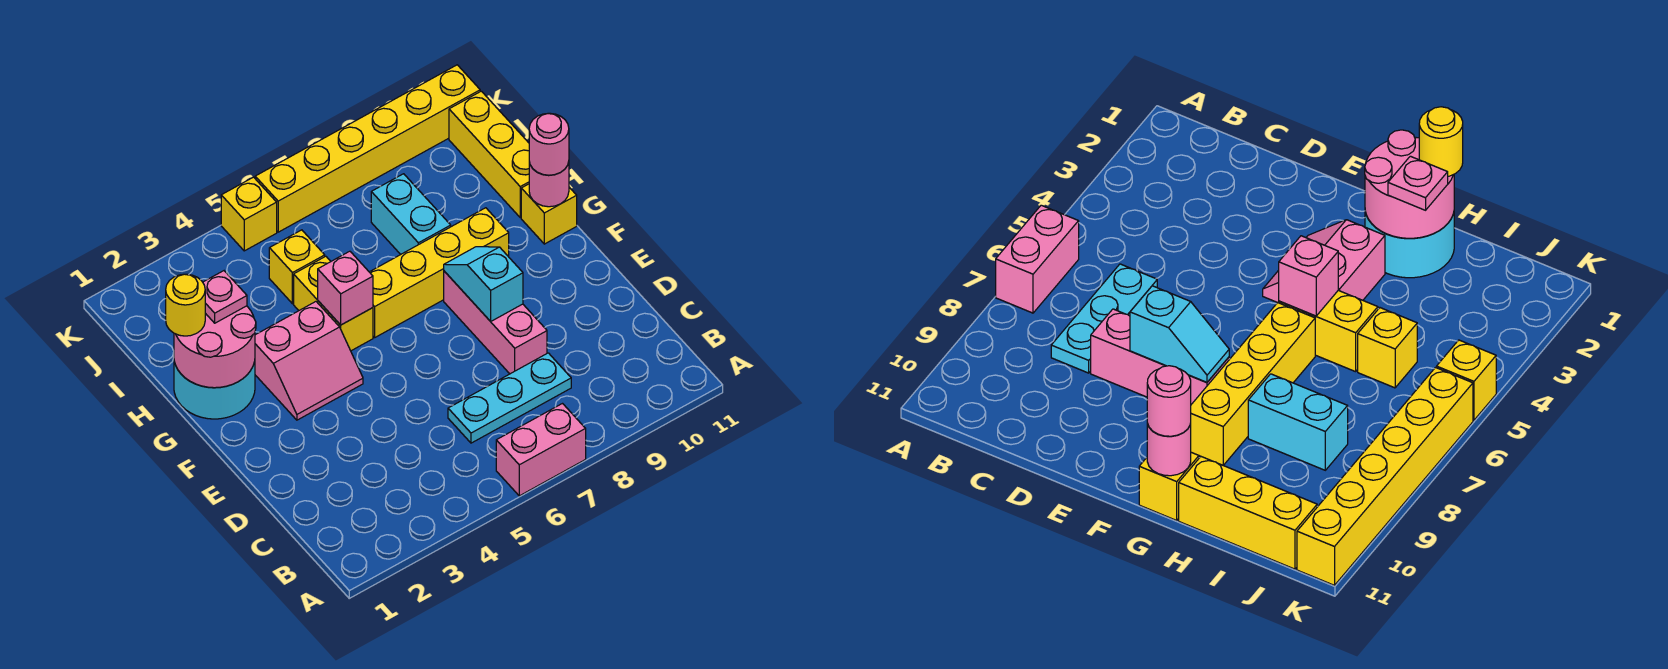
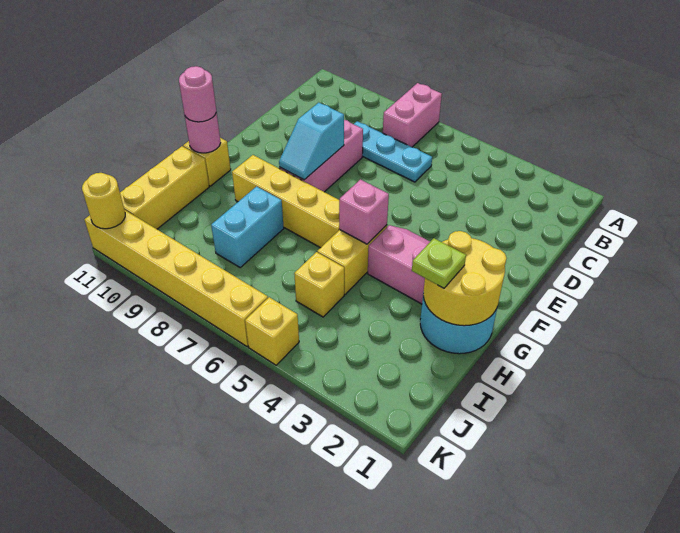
pink brick A6:A7 level 1 -> pink brick A7:B7 level 1
pink round brick G1:H2 level 2 -> yellow round brick G1:H2 level 2
yellow round brick H1 level 3 -> yellow round brick K11 level 2
pink plate H2 level 3 -> lime plate H2 level 3

